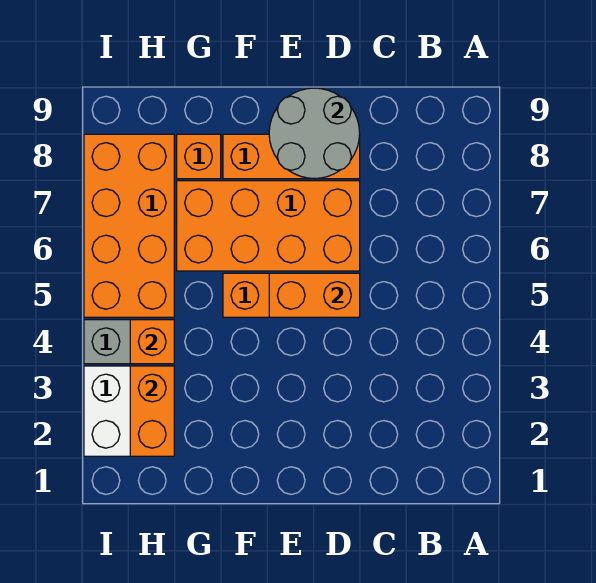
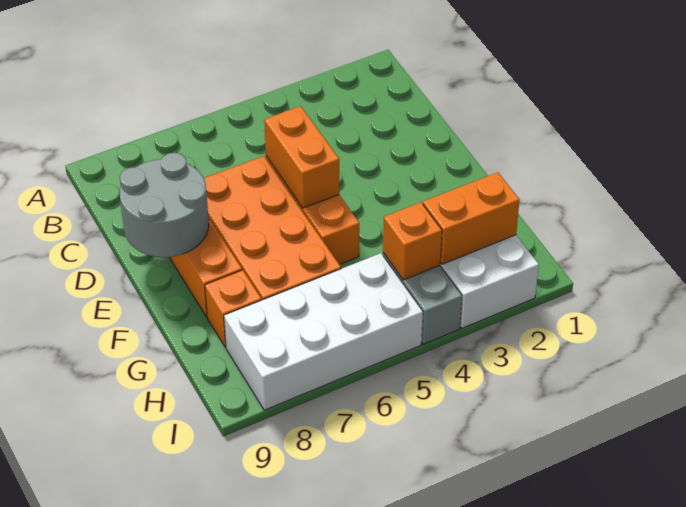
orange brick H5:I8 level 1 -> white brick H5:I8 level 1

